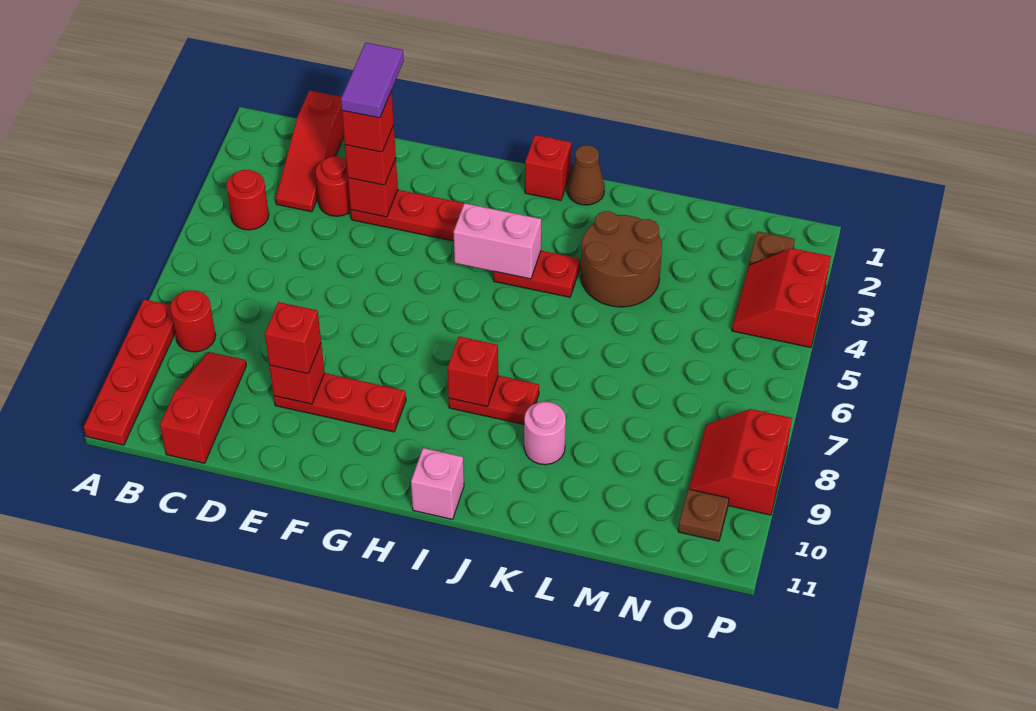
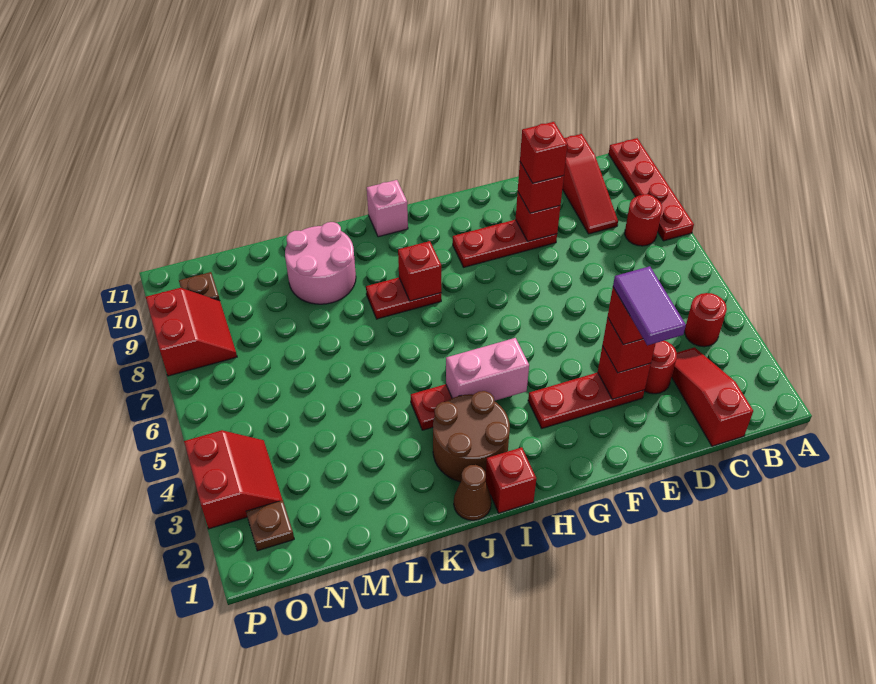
none -> red brick E9 level 4
brown round brick K3:L4 level 1 -> brown round brick I2:J3 level 1
pink round brick K9 level 1 -> pink round brick K9:L10 level 1

